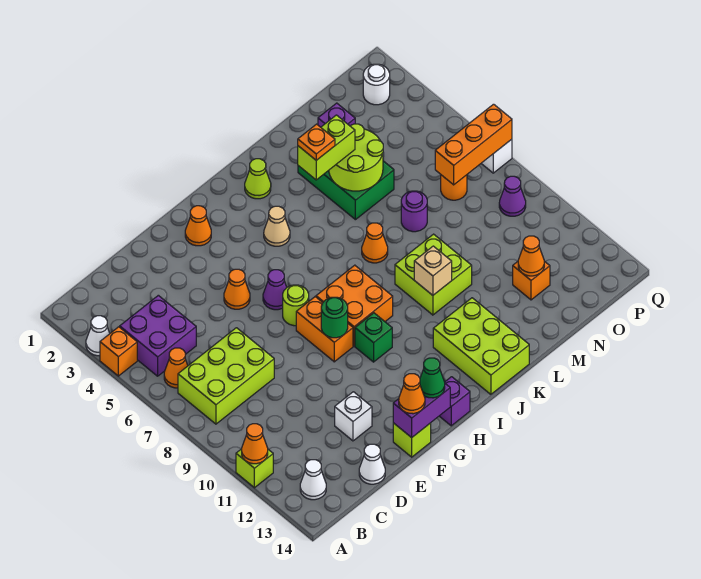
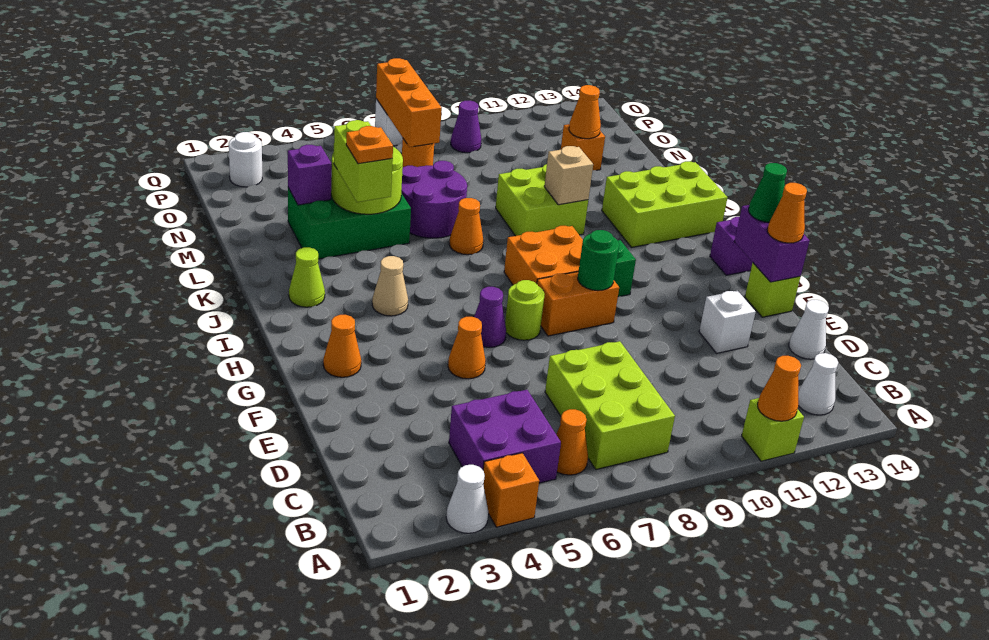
purple round brick M7 level 1 -> purple round brick L6:M7 level 1

